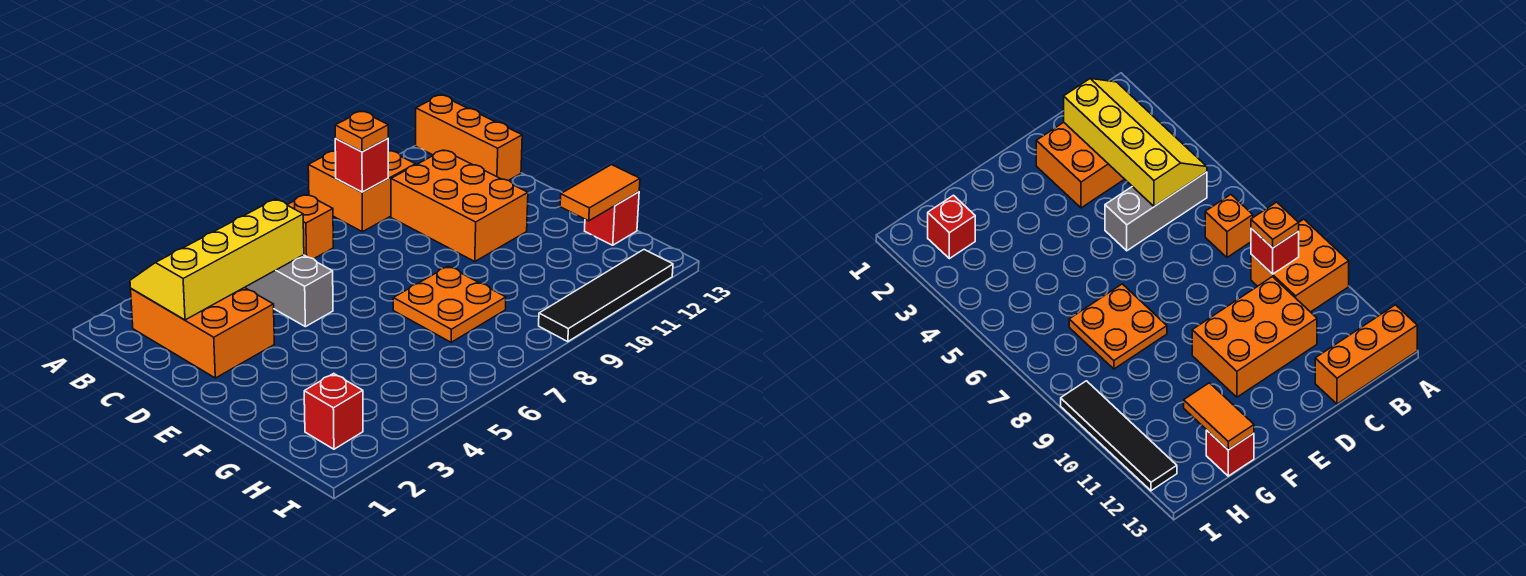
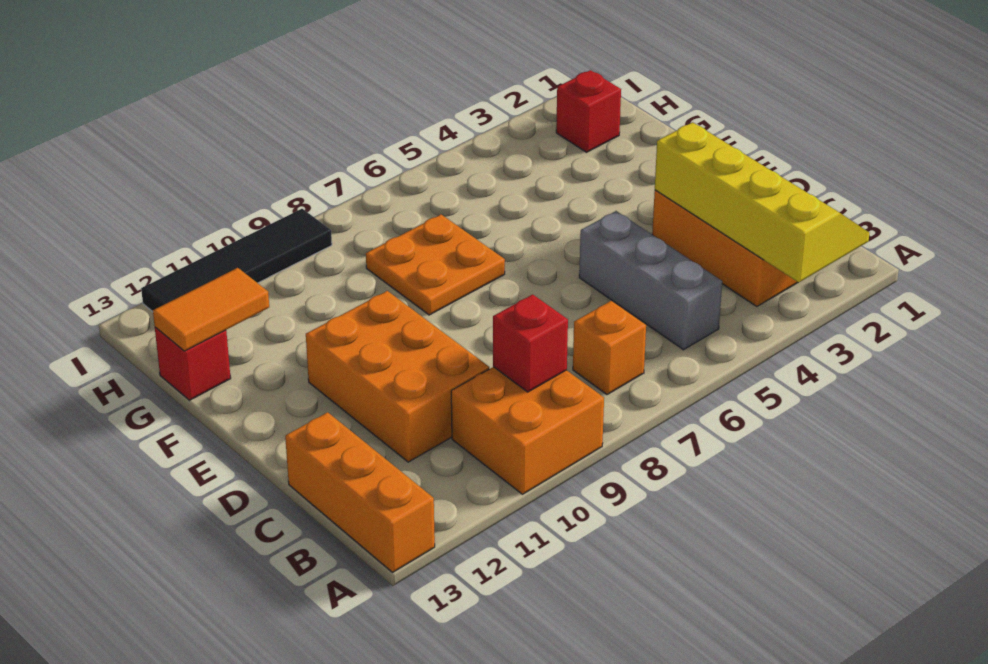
yellow slope B2:C5 level 2 top C -> yellow slope A2:D3 level 2 top 3
orange plate B9 level 3 -> none

